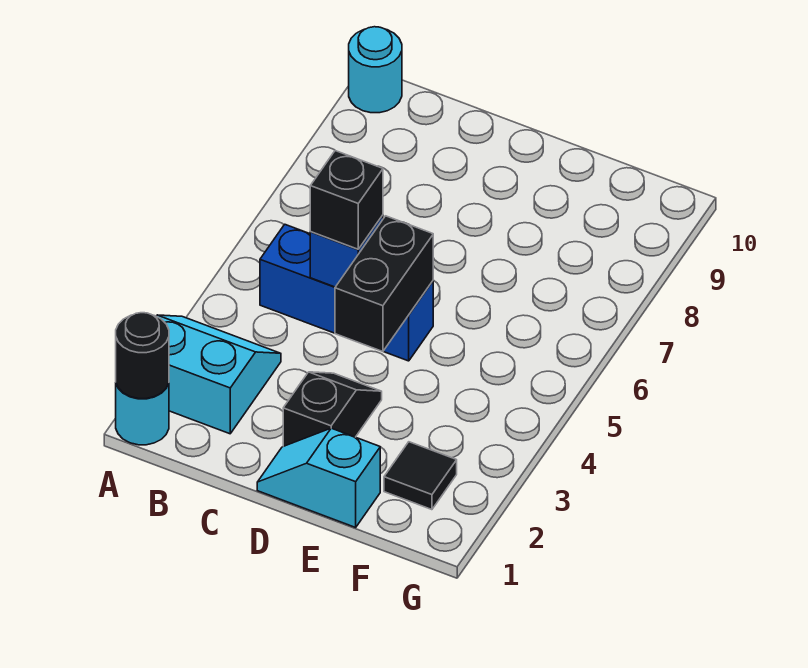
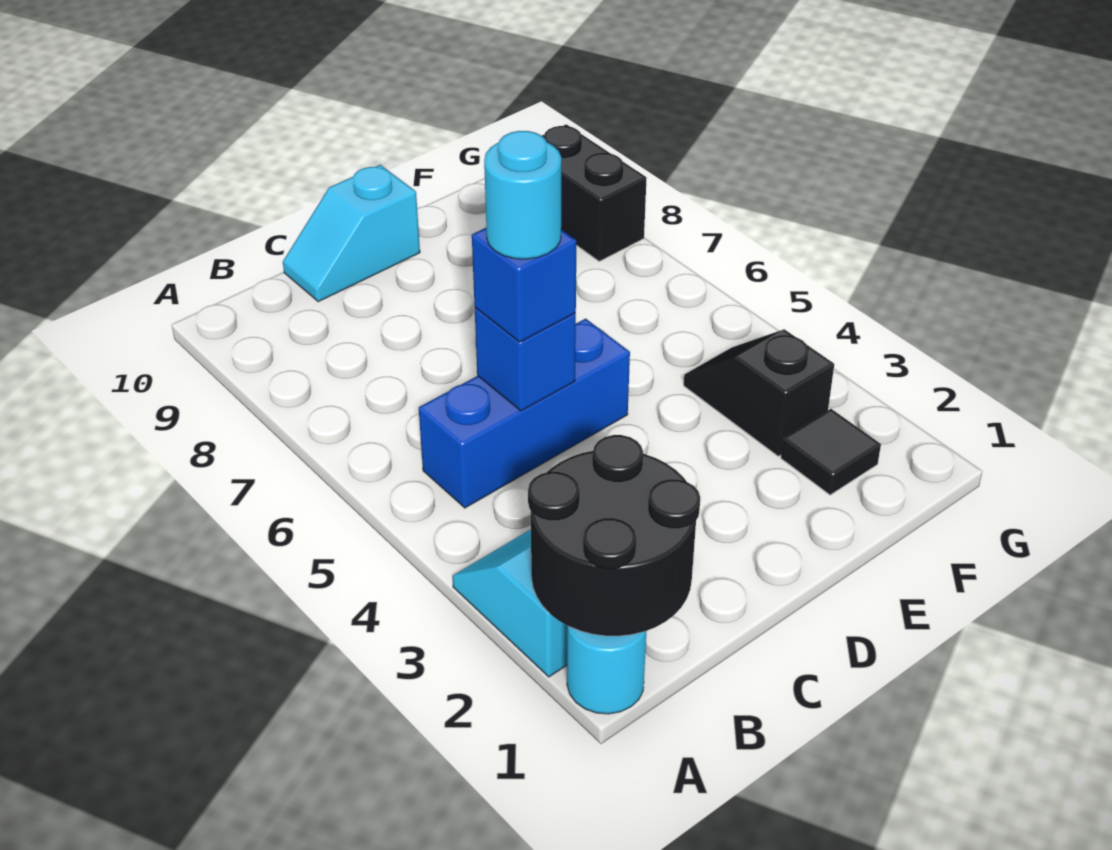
black round brick A1 level 2 -> black round brick A1:B2 level 2
cyan round brick A10 level 1 -> cyan round brick C5 level 4
black brick C5 level 3 -> blue brick C5 level 3
cyan slope D1:E1 level 1 top E -> cyan slope C10:D10 level 1 top D
black slope D2:D3 level 1 top 2 -> black slope F3:F4 level 1 top 3
black brick D4:D5 level 2 -> black brick G8:G9 level 1

